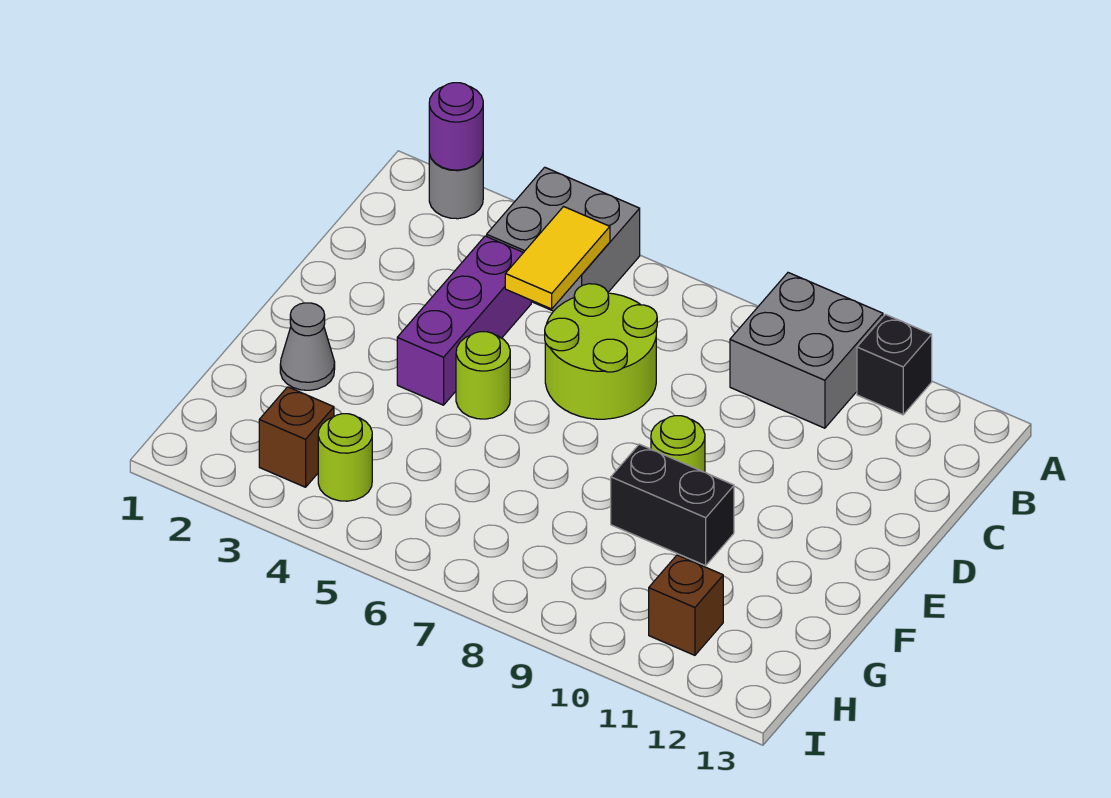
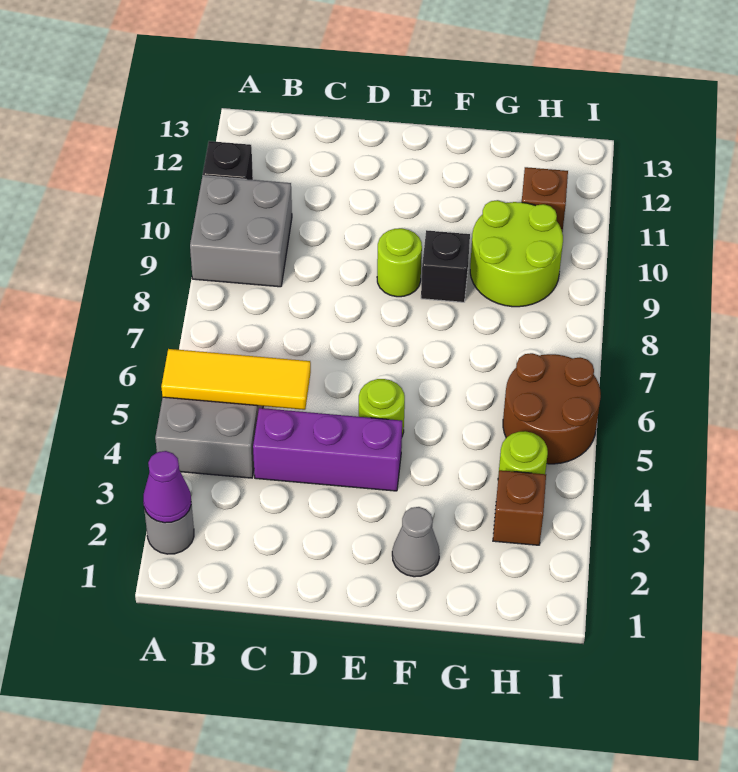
purple round brick A2 level 2 -> purple cone A2 level 2
yellow tile B5:C5 level 2 -> yellow tile A5:C5 level 2
lime round brick C6:D7 level 1 -> lime round brick G9:H10 level 1
black brick F9:F10 level 1 -> black brick F9 level 1
none -> brown round brick H5:I6 level 1

